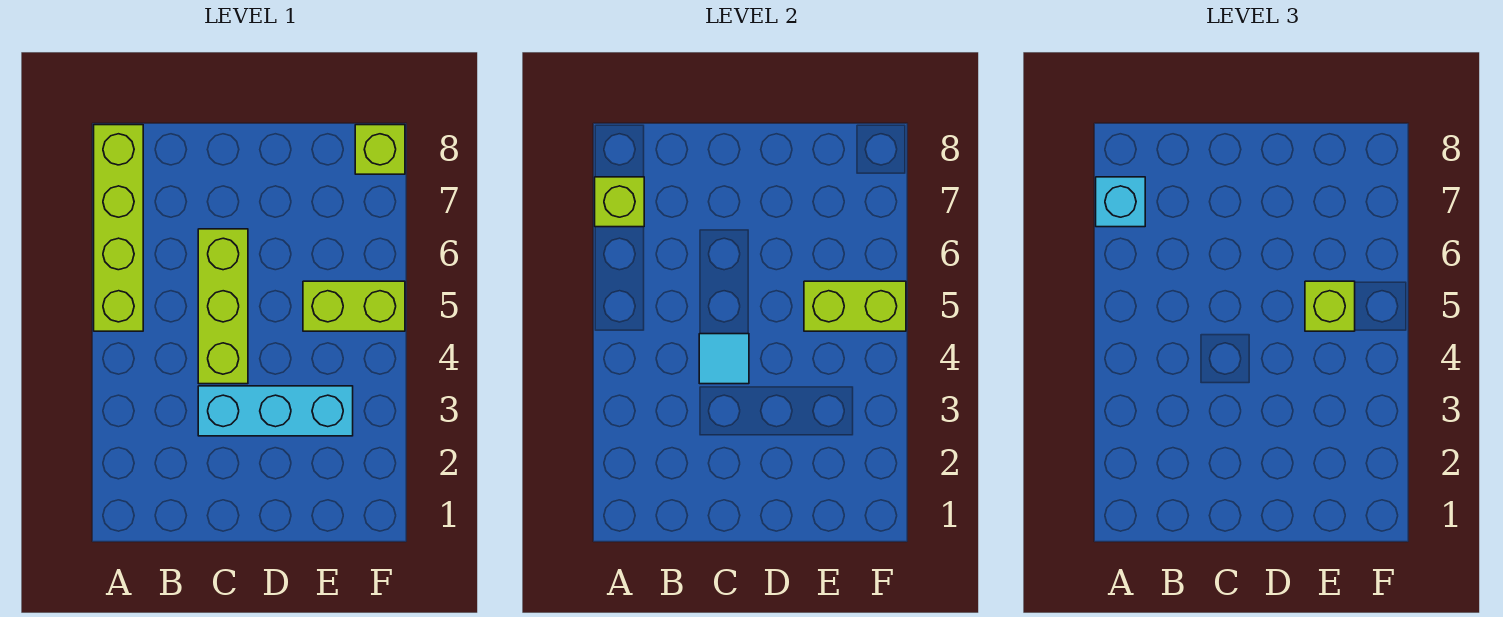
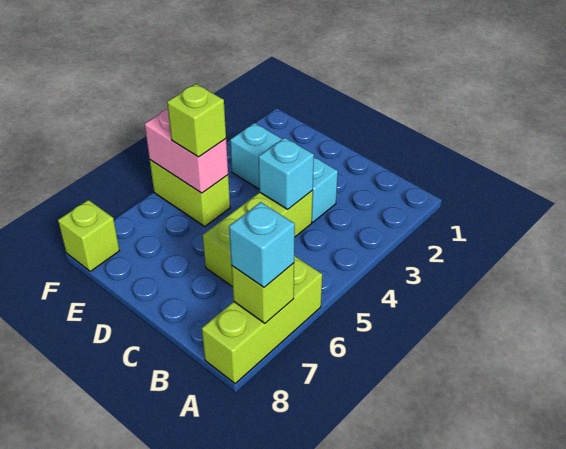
lime brick A5:A8 level 1 -> lime brick A6:A8 level 1
cyan tile C4 level 2 -> cyan brick C4 level 2
lime brick E5:F5 level 2 -> pink brick E5:F5 level 2

